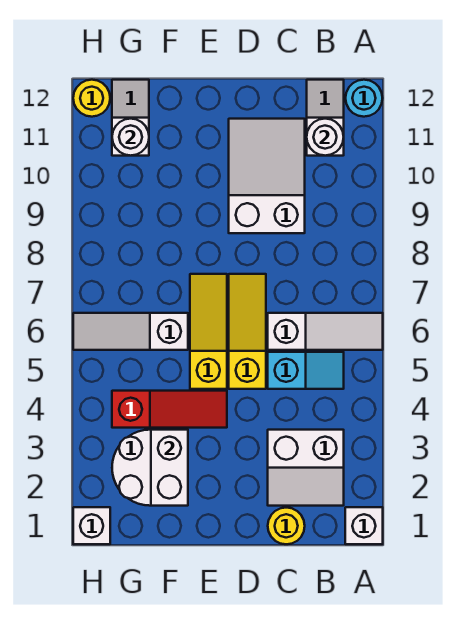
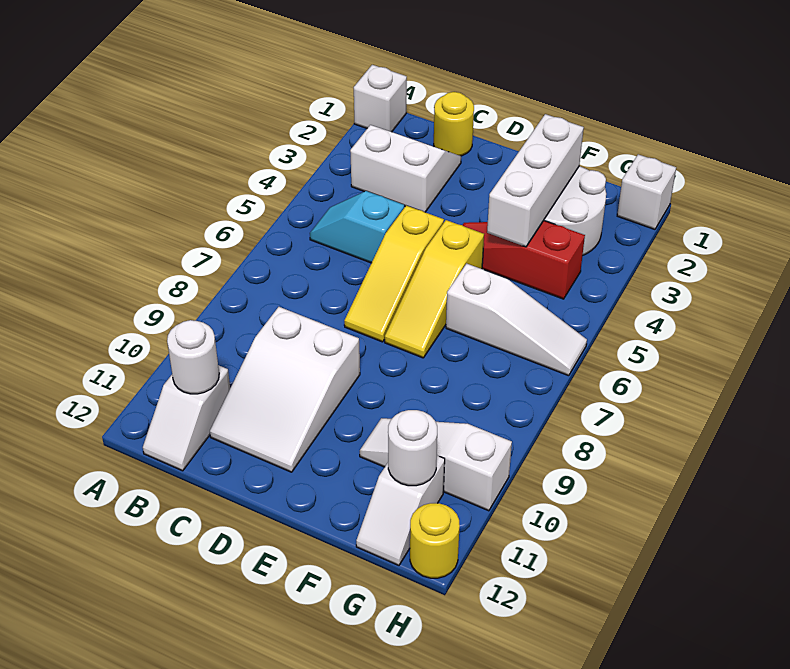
white slope A6:C6 level 1 top C -> white slope F10:H10 level 1 top H
cyan round brick A12 level 1 -> none
white brick F2:F3 level 2 -> white brick F2:F4 level 2

